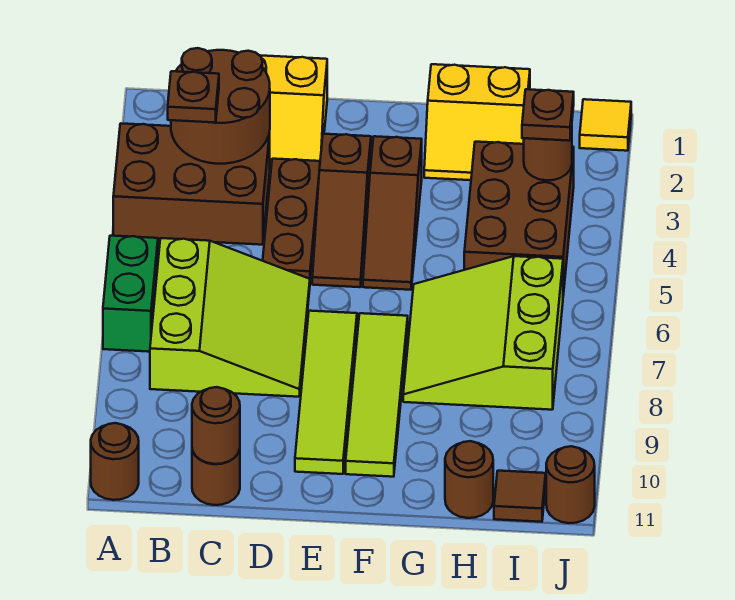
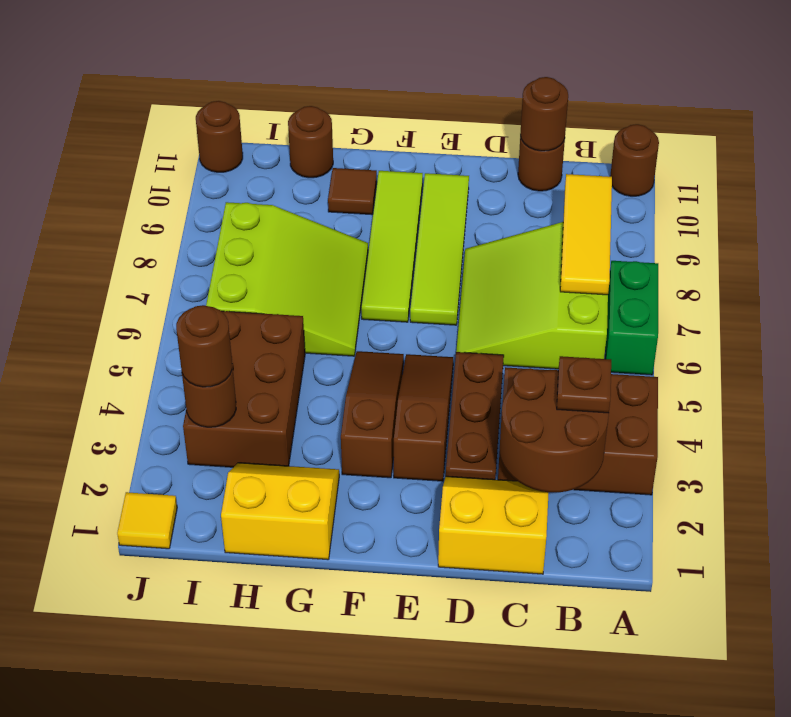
none -> yellow tile B7:B9 level 2
brown plate I3 level 3 -> brown round brick I3 level 3
brown tile I11 level 1 -> brown tile G10 level 1

